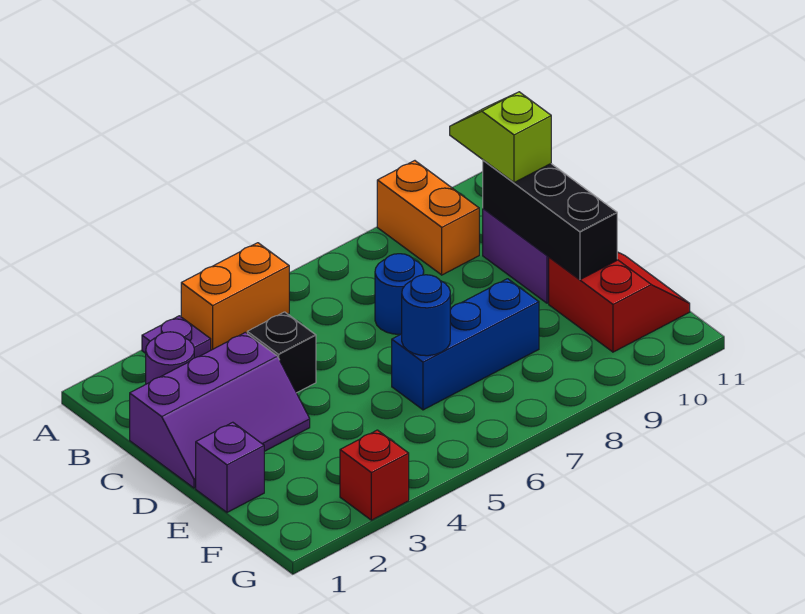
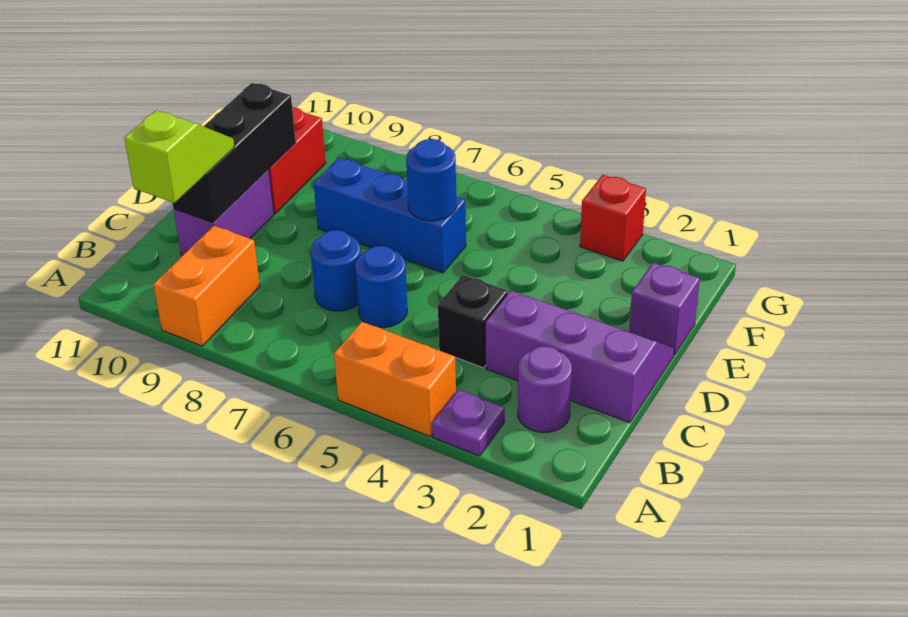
lime slope B10:C10 level 3 top C -> lime slope B10:C10 level 3 top B
none -> blue round brick C6 level 1

